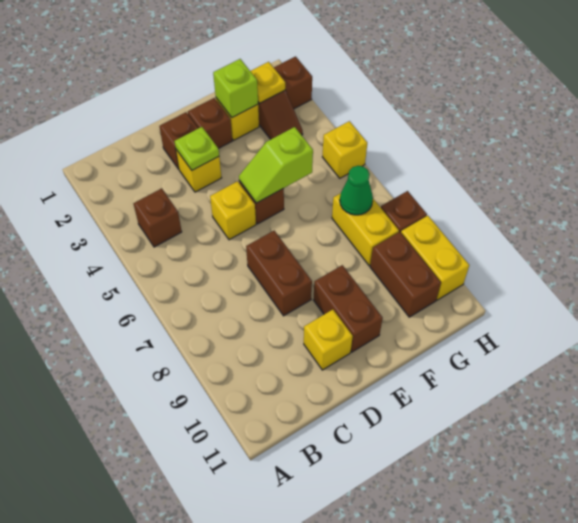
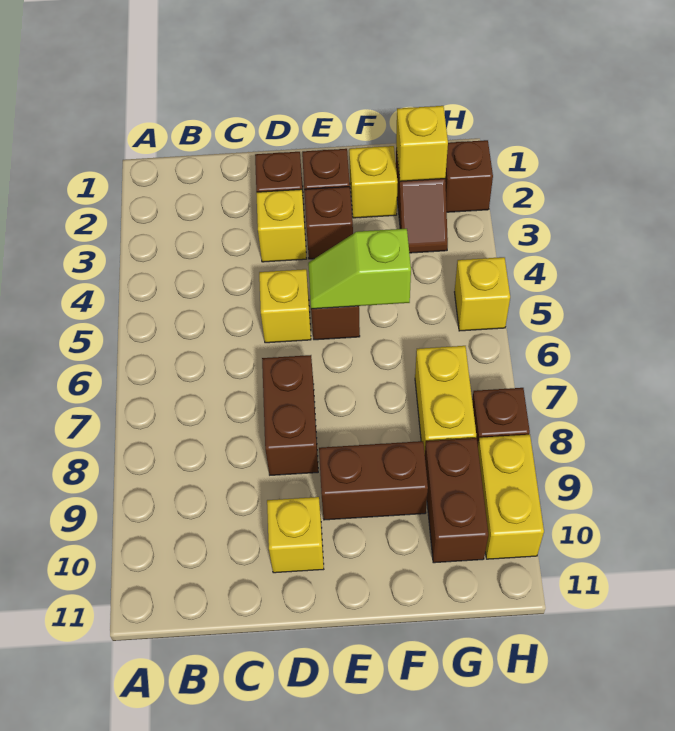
brown brick B4 level 1 -> brown brick E3 level 1
lime plate D3 level 2 -> none
brown brick E9:E10 level 1 -> brown brick E9:F9 level 1
lime brick F2 level 2 -> none
yellow plate G2 level 2 -> yellow brick G2 level 2
green cone G7 level 2 -> none

